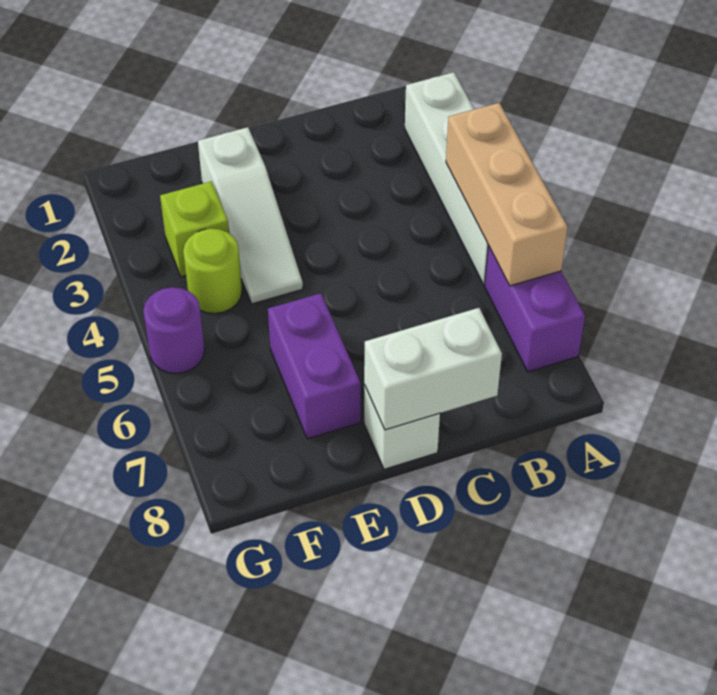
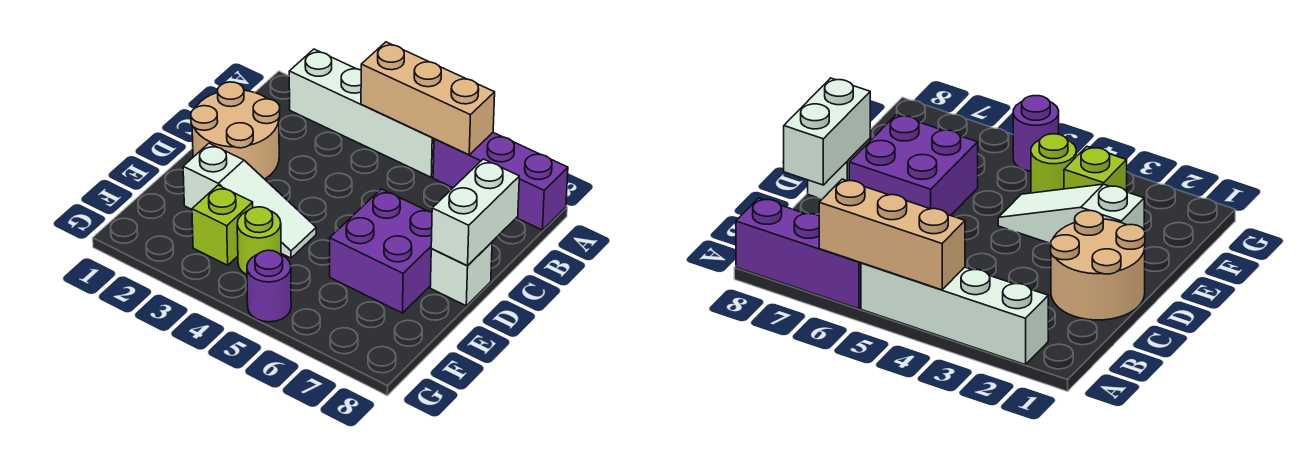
purple brick A6:A7 level 1 -> purple brick A6:A8 level 1
none -> tan round brick C1:D2 level 1
purple brick E6:E7 level 1 -> purple brick D6:E7 level 1

